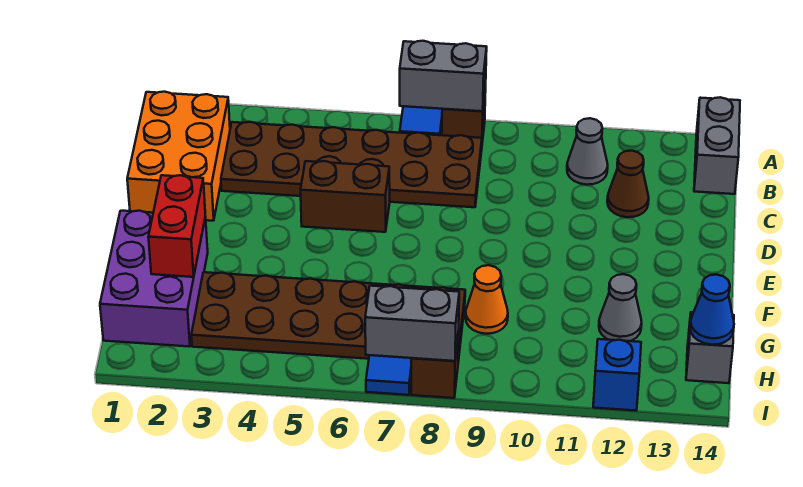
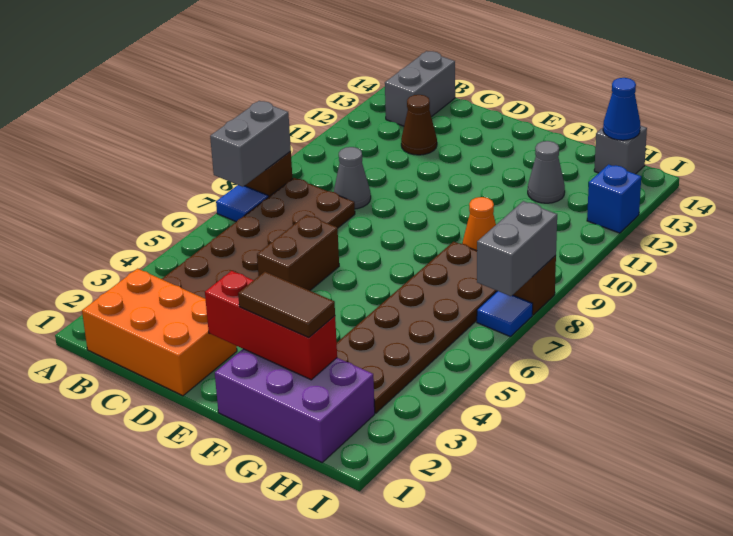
grey brick A14:B14 level 1 -> grey brick B13:B14 level 1
grey cone B11 level 1 -> grey cone C9 level 1
red brick F2:G2 level 2 -> red brick E2:G2 level 2
none -> brown tile F2:G2 level 3

